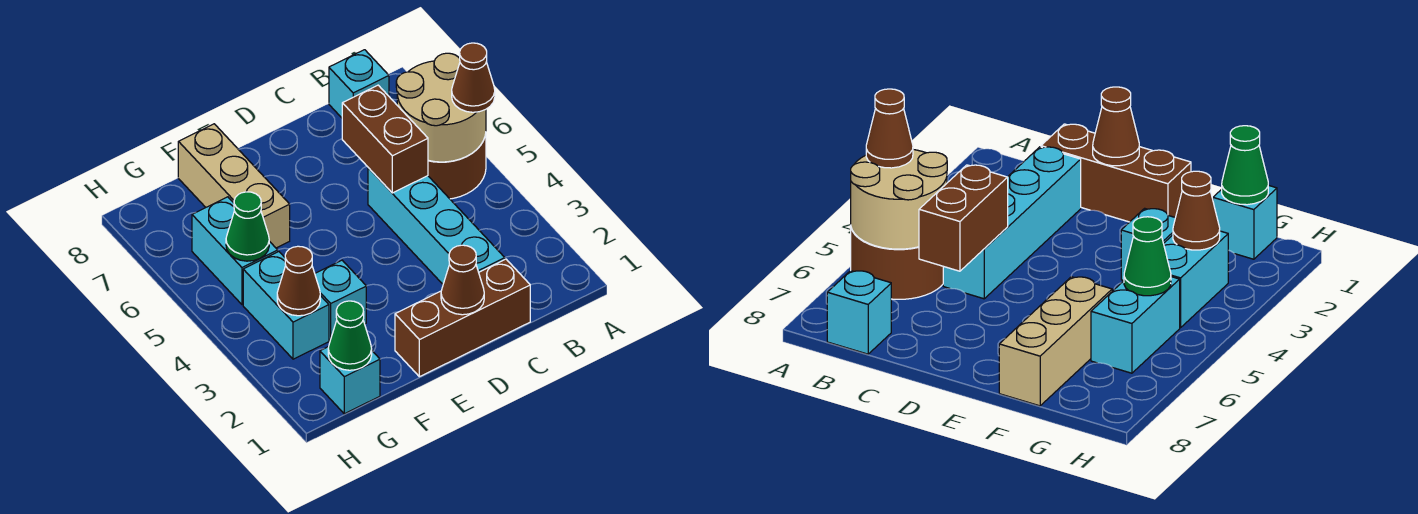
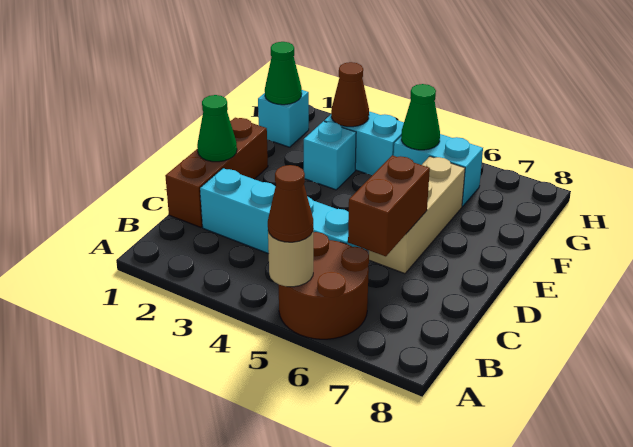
tan round brick A5:B6 level 2 -> tan round brick A5 level 2
cyan brick B8 level 1 -> none
brown brick C5:C6 level 2 -> brown brick C6:D6 level 2
brown cone D1 level 2 -> green cone D1 level 2
tan brick F6:F8 level 1 -> tan brick D6:F6 level 1

